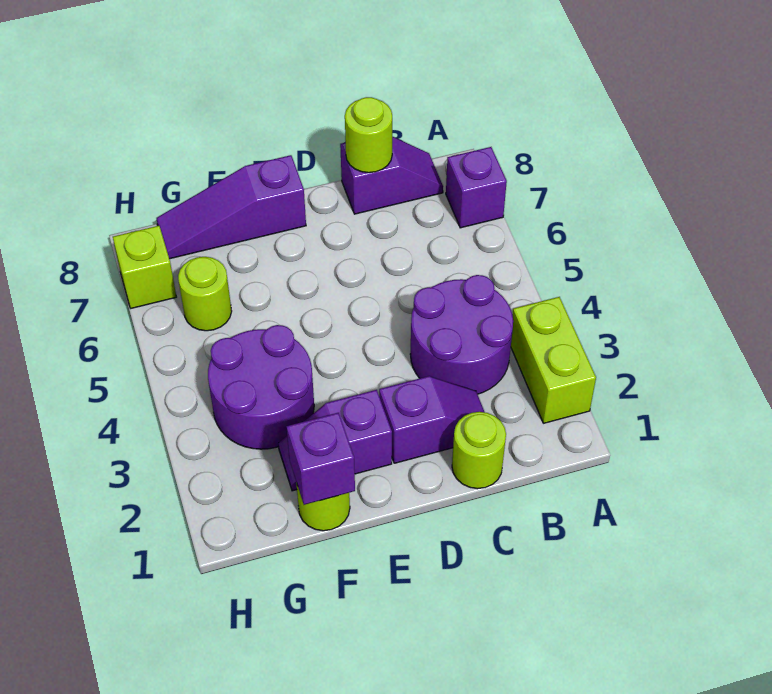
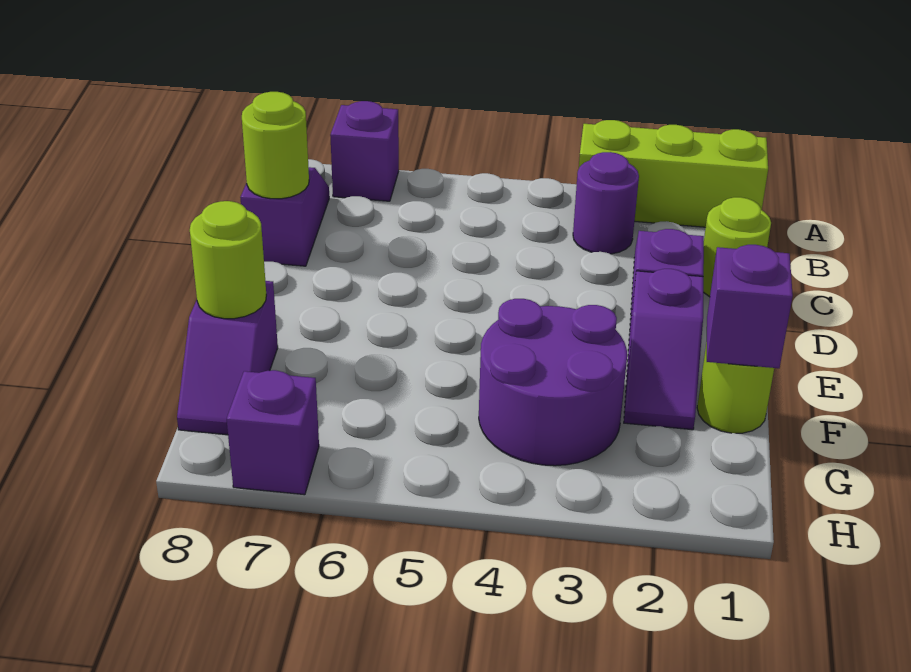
lime brick A2:A3 level 1 -> lime brick A1:A3 level 1
purple round brick B3:C4 level 1 -> purple round brick B3 level 1
purple slope E8:G8 level 1 top E -> purple slope F8:G8 level 1 top F
lime round brick G6 level 1 -> lime round brick F8 level 2
lime brick H7 level 1 -> purple brick H7 level 1

